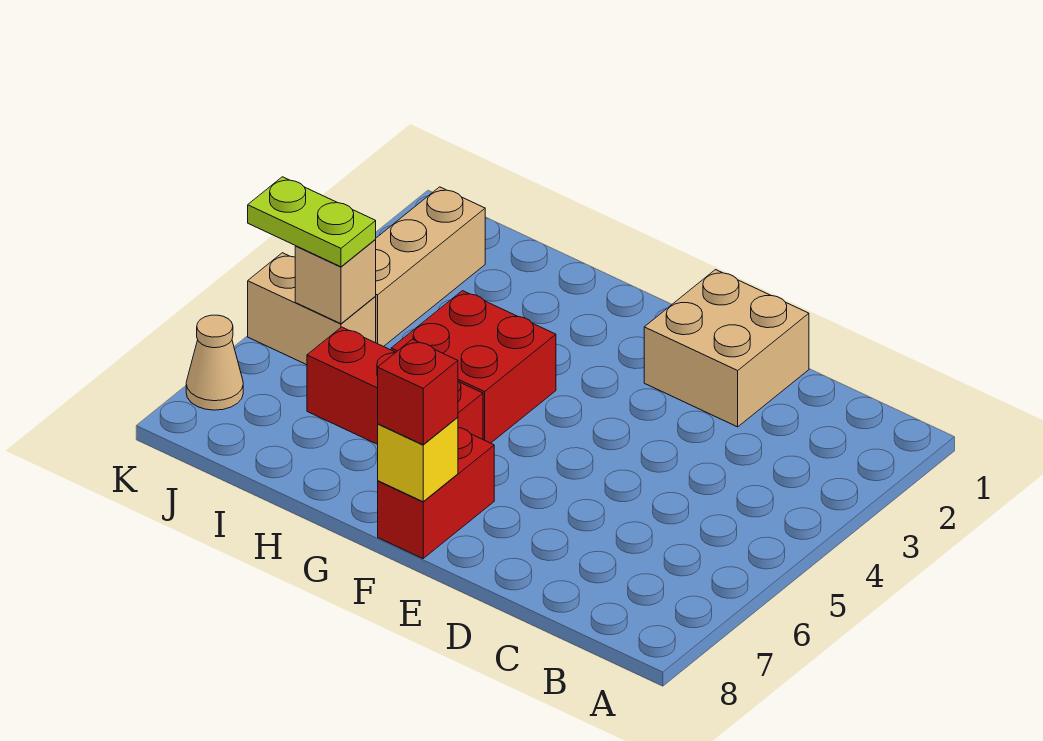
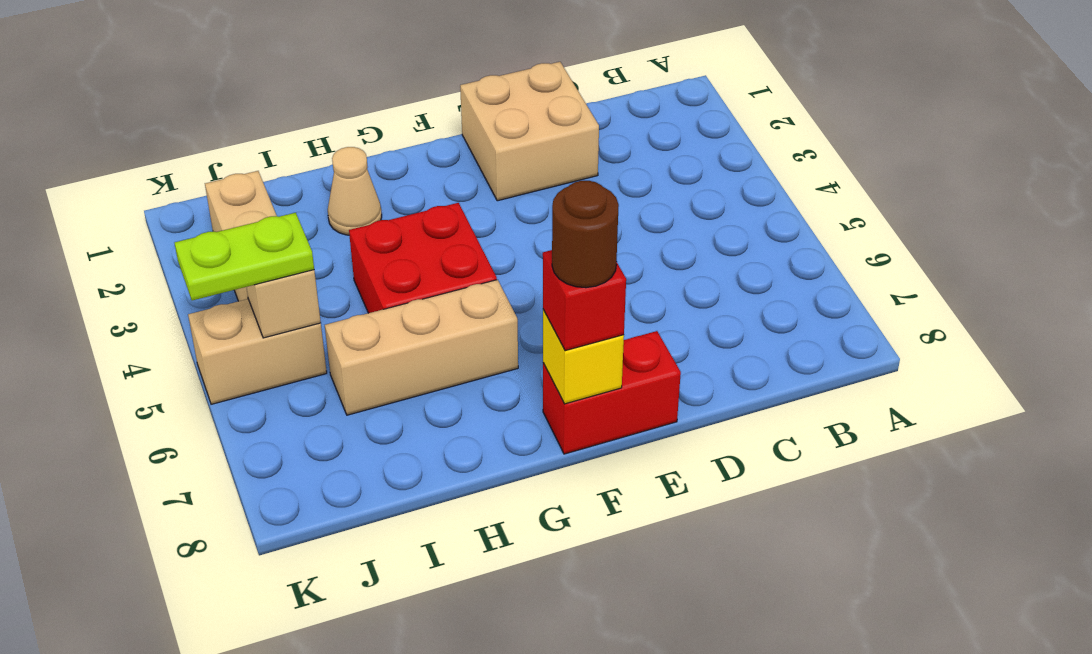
red brick F7:F8 level 1 -> red brick E8:F8 level 1
none -> brown round brick F8 level 4
red brick G6:I6 level 1 -> tan brick G6:I6 level 1
tan cone K7 level 1 -> tan cone H2 level 1

